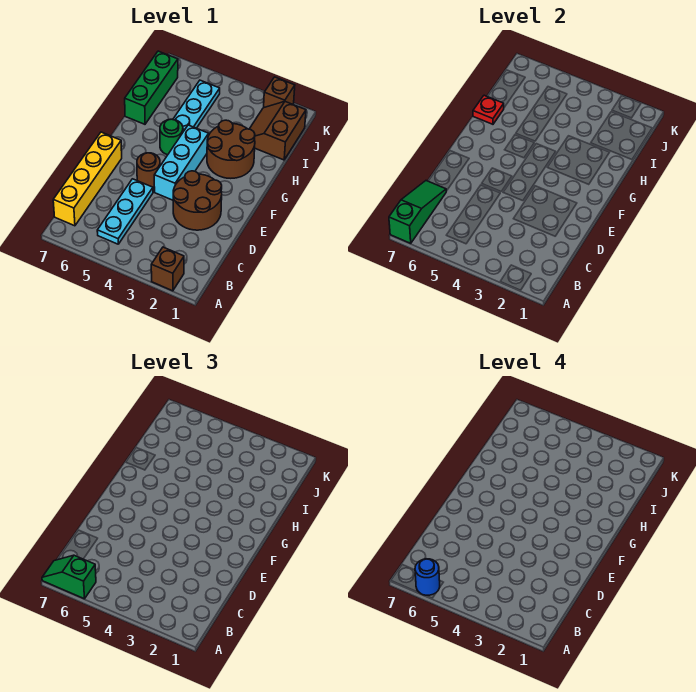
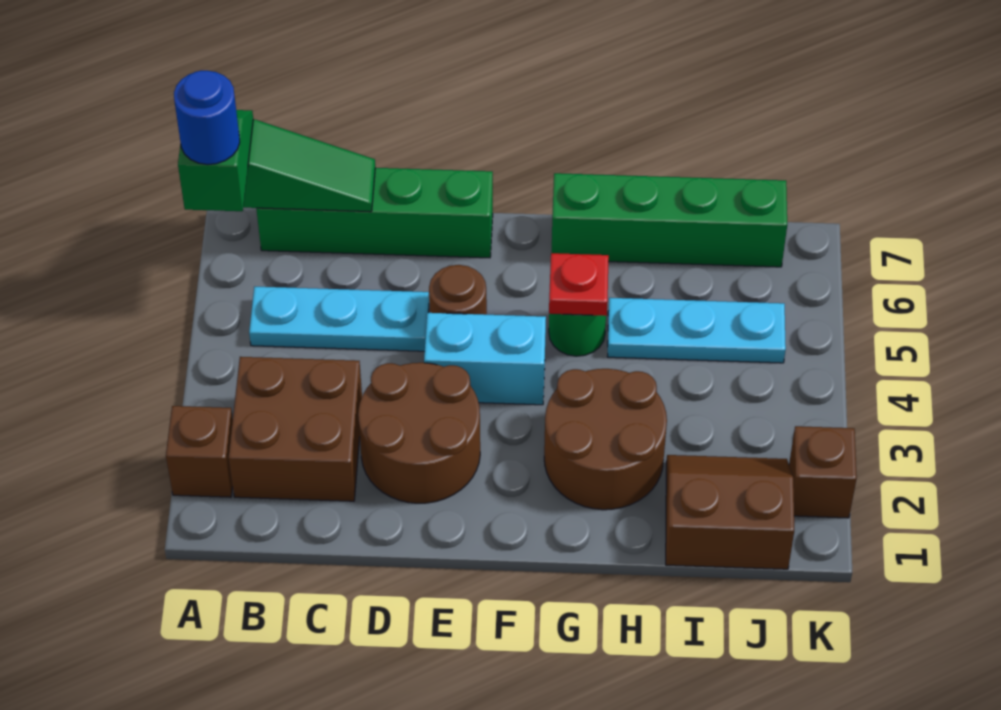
none -> brown brick B2:C3 level 1
yellow brick B7:E7 level 1 -> green brick B7:E7 level 1
cyan brick E4:G4 level 1 -> cyan brick E4:F4 level 1
green brick H7:J7 level 1 -> green brick G7:J7 level 1
red plate H7 level 2 -> red plate G5 level 2

